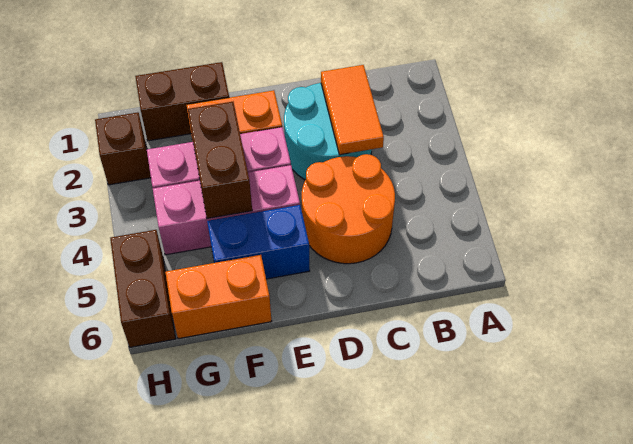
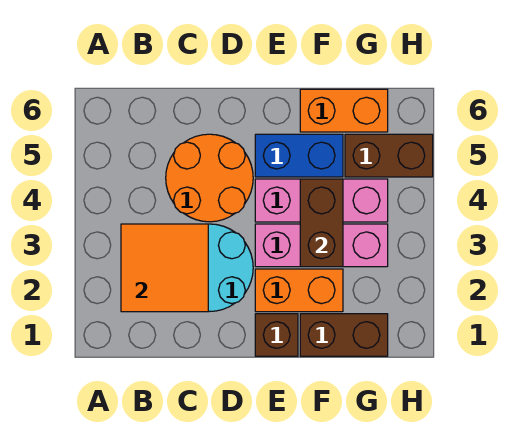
orange tile C2:C3 level 2 -> orange tile B2:C3 level 2
brown brick H2 level 1 -> brown brick E1 level 1
brown brick H5:H6 level 1 -> brown brick G5:H5 level 1

